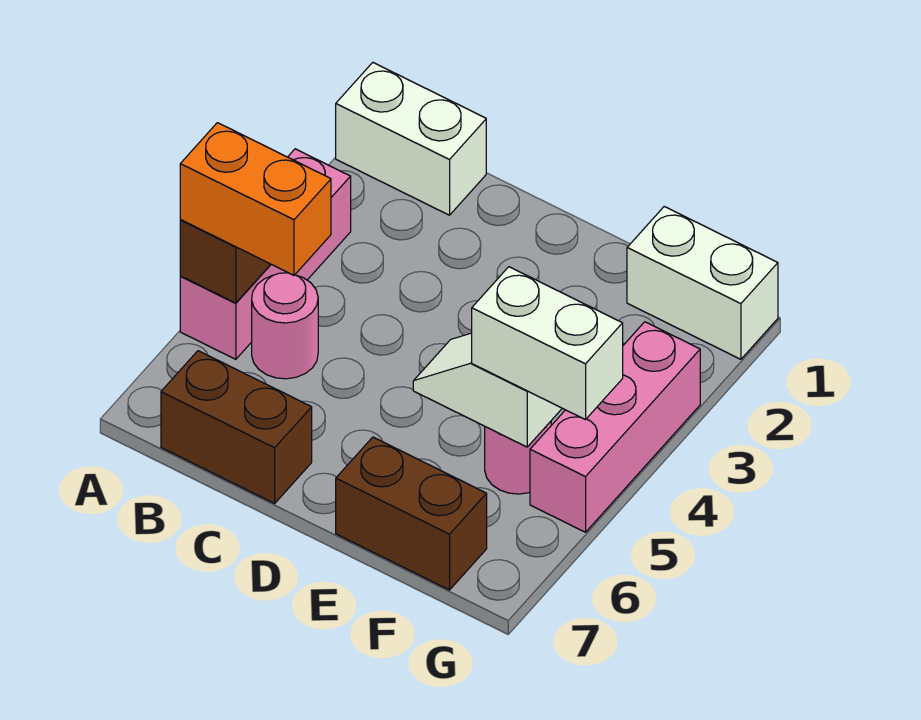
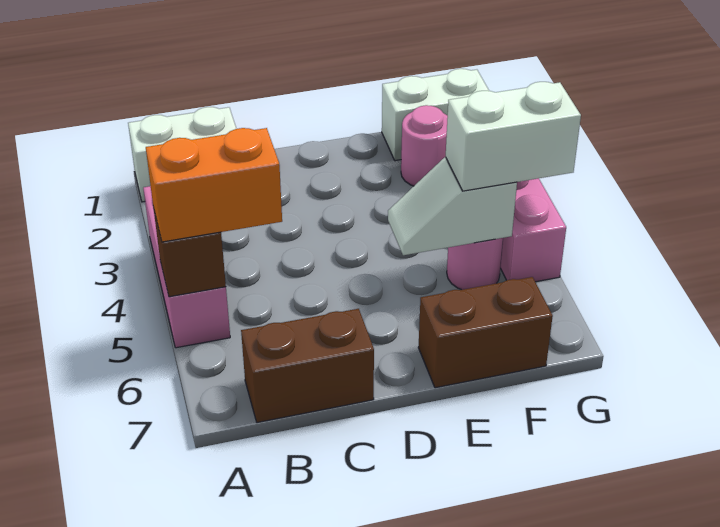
pink round brick B5 level 1 -> pink round brick F2 level 1

